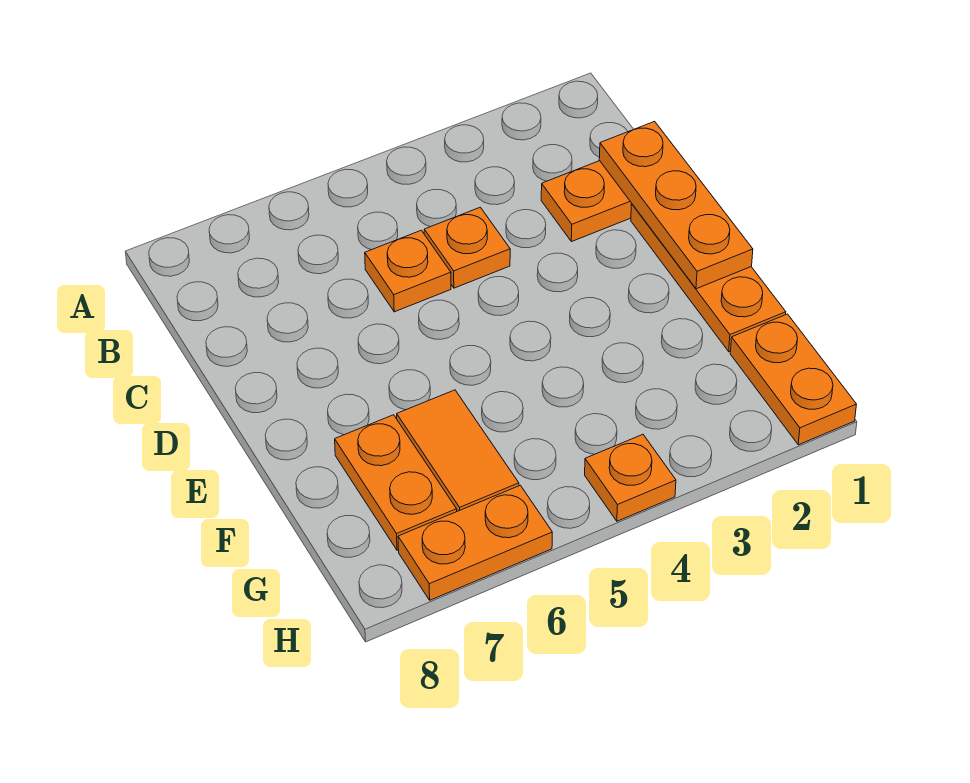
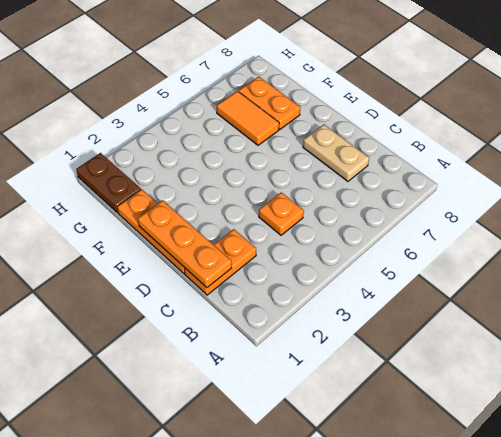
orange plate C5 level 1 -> none
none -> tan plate C7:D7 level 1
orange plate G1:H1 level 1 -> brown plate G1:H1 level 1
orange plate H4 level 1 -> none
orange plate H6:H7 level 1 -> none

